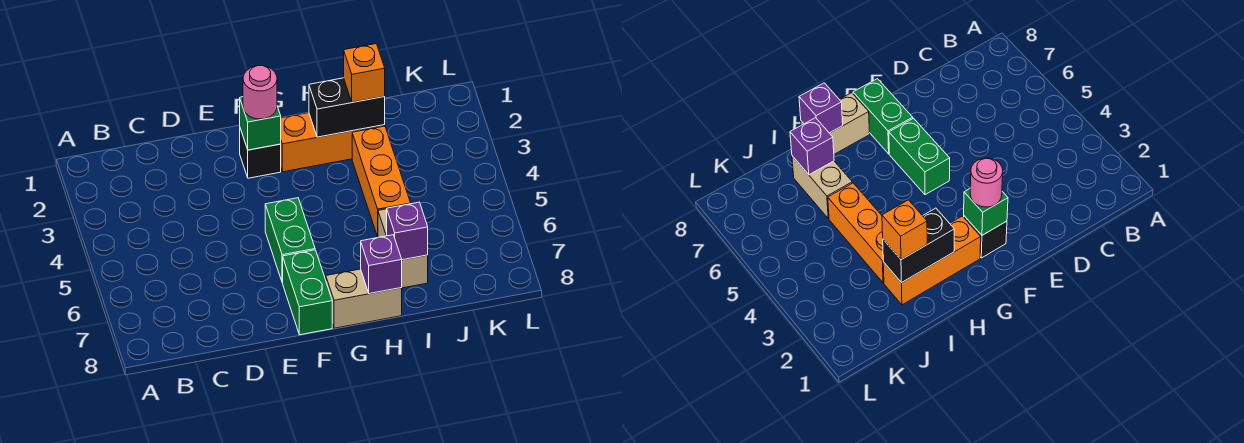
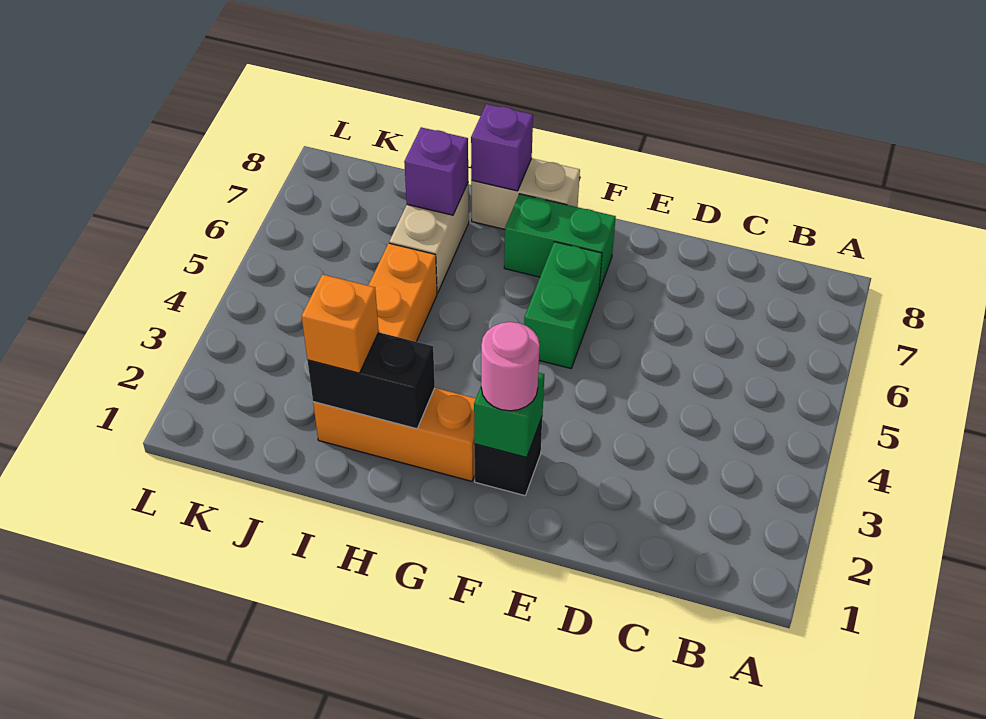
green brick F7:F8 level 1 -> green brick F7:G7 level 1

